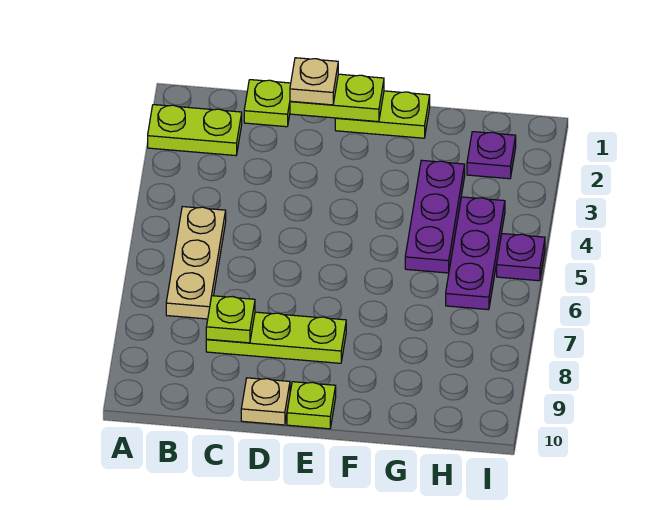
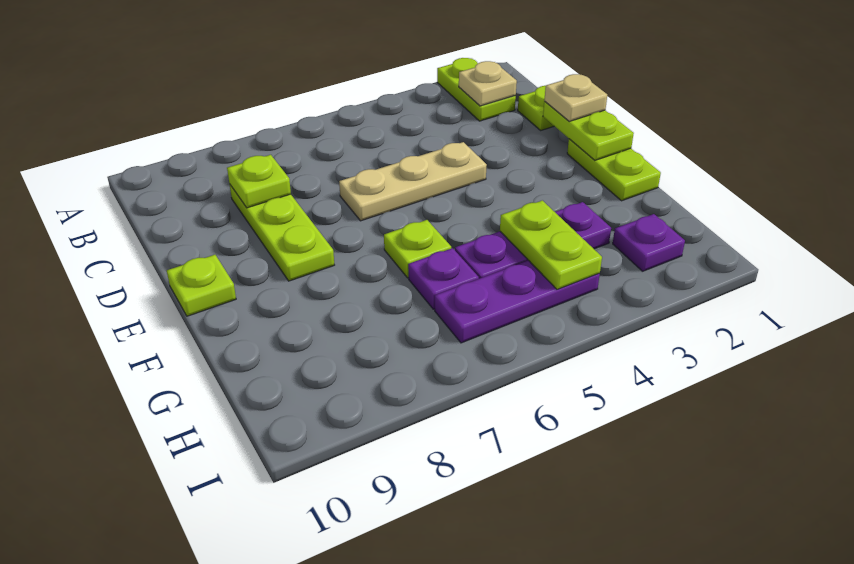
tan plate B5:B7 level 1 -> tan plate D4:D6 level 1
tan plate D10 level 1 -> tan plate B2 level 2
none -> lime plate F6 level 1
none -> lime plate G4:H4 level 2
purple plate I5 level 1 -> purple plate G6 level 1

